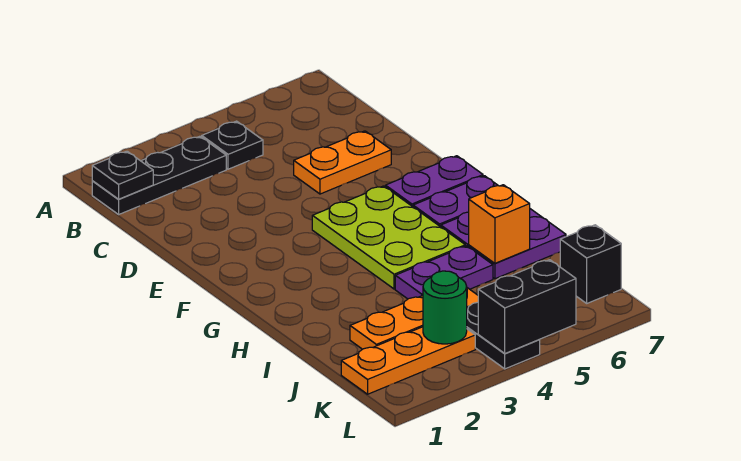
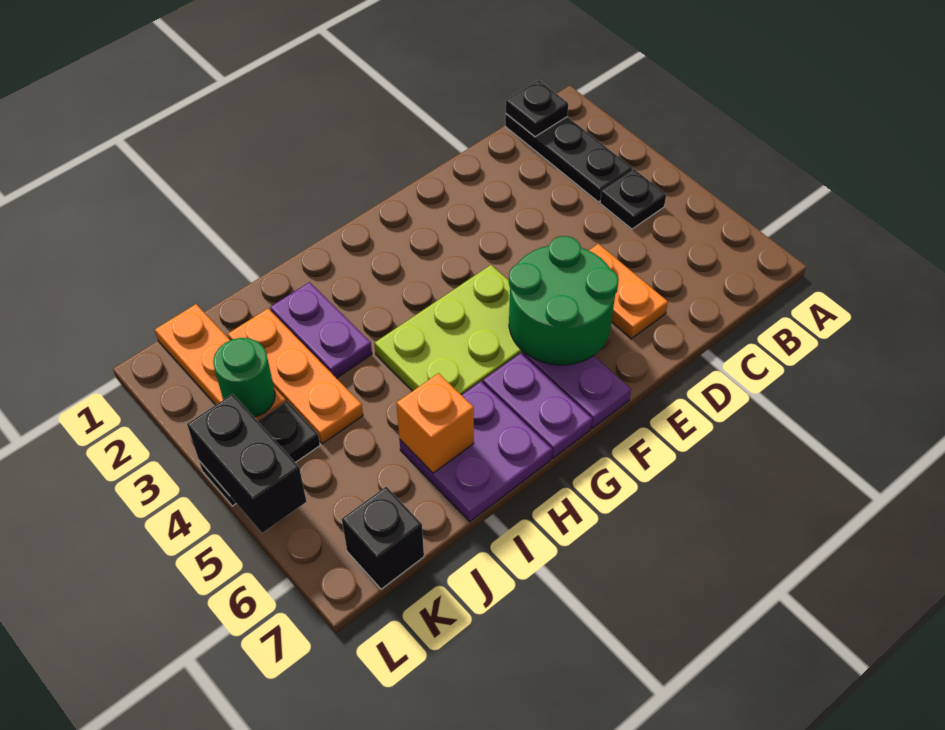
none -> green round brick E5:F6 level 2
purple plate I4:I5 level 1 -> purple plate I2:I3 level 1

